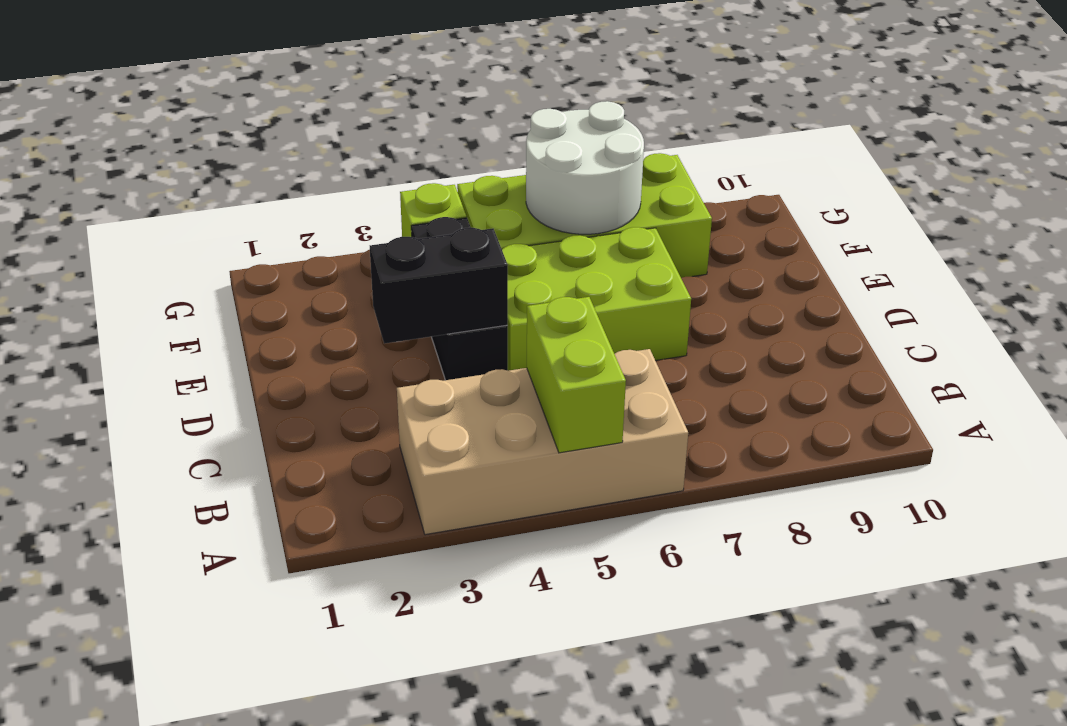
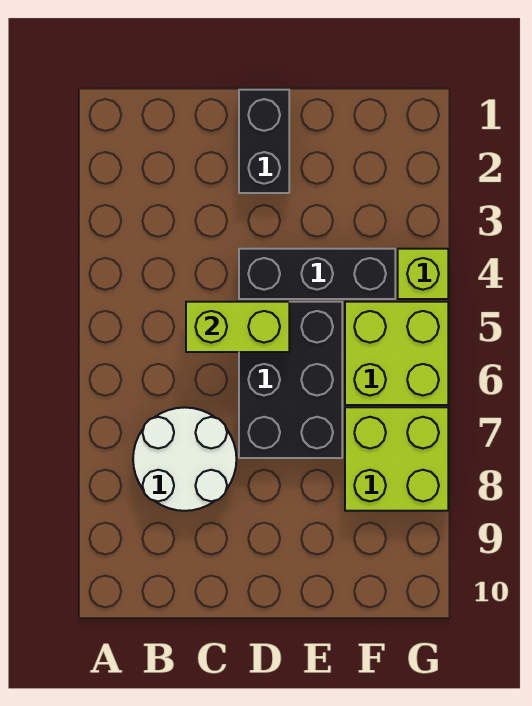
tan brick A3:B6 level 1 -> none
lime brick A5:B5 level 2 -> lime brick C5:D5 level 2
black brick D3:D4 level 2 -> black brick D1:D2 level 1
lime brick D5:E7 level 1 -> black brick D5:E7 level 1
white round brick F6:G7 level 2 -> white round brick B7:C8 level 1

